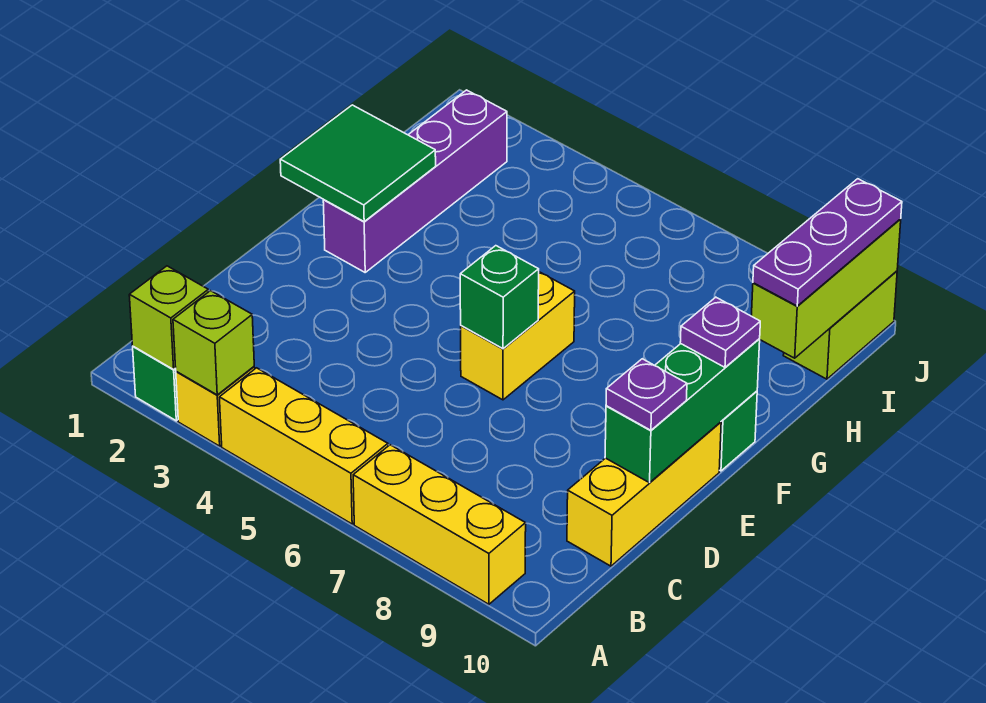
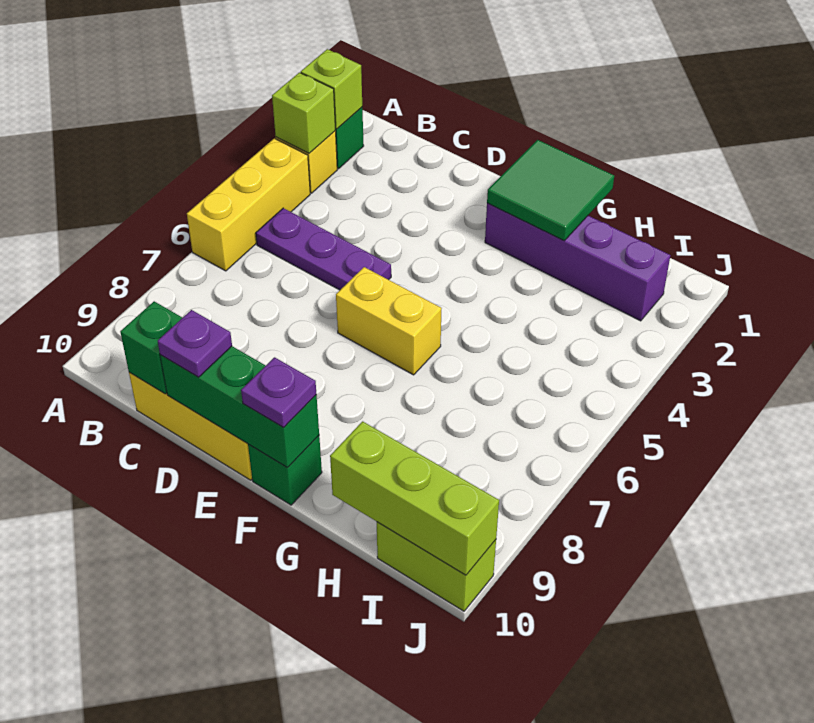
yellow brick A7:A9 level 1 -> none
green brick E6 level 2 -> green brick C10 level 2
purple plate H10:J10 level 3 -> purple plate B5:D5 level 1

